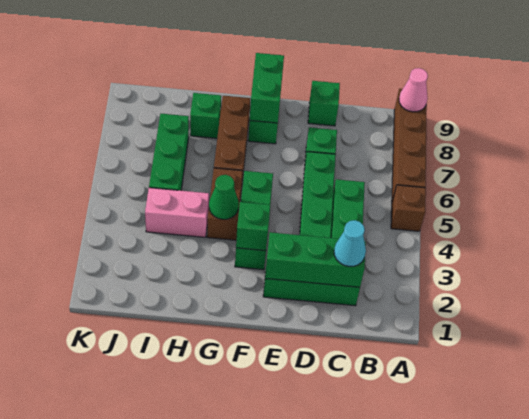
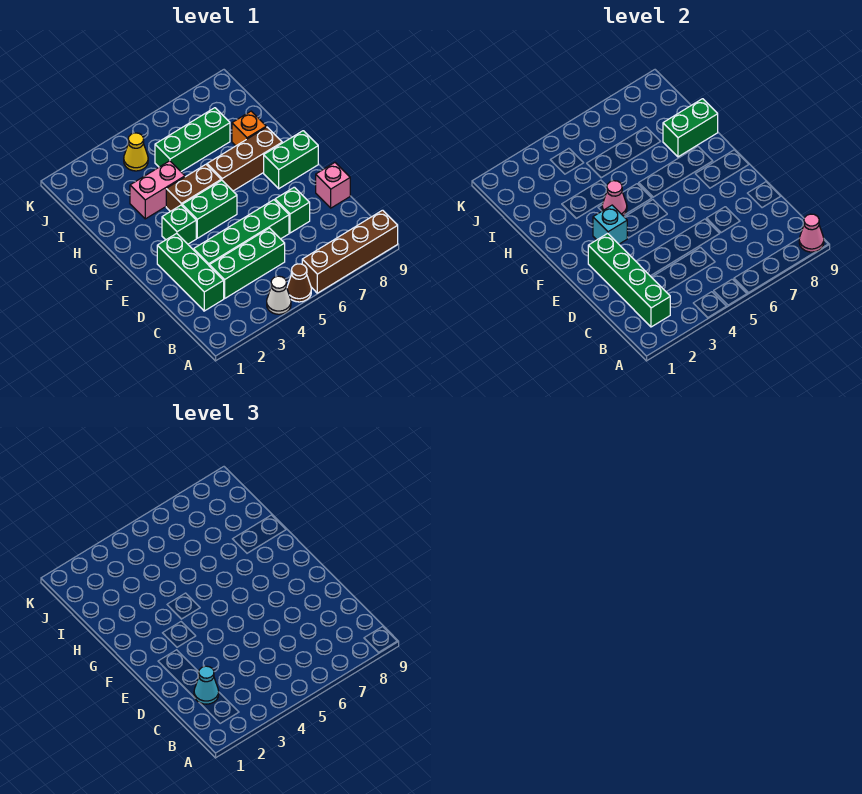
none -> white cone A4 level 1
brown brick A5 level 1 -> brown cone A5 level 1
green brick C2:E2 level 2 -> green brick B2:E2 level 2
green brick D9 level 1 -> pink brick D9 level 1
green brick F3 level 2 -> cyan brick F3 level 2
green brick F8:F9 level 2 -> green brick H8:H9 level 2
green cone G4 level 2 -> pink cone G4 level 2
pink brick H4:I4 level 1 -> pink brick H3:H4 level 1
green brick H8 level 1 -> orange brick H8 level 1
none -> yellow cone J4 level 1

